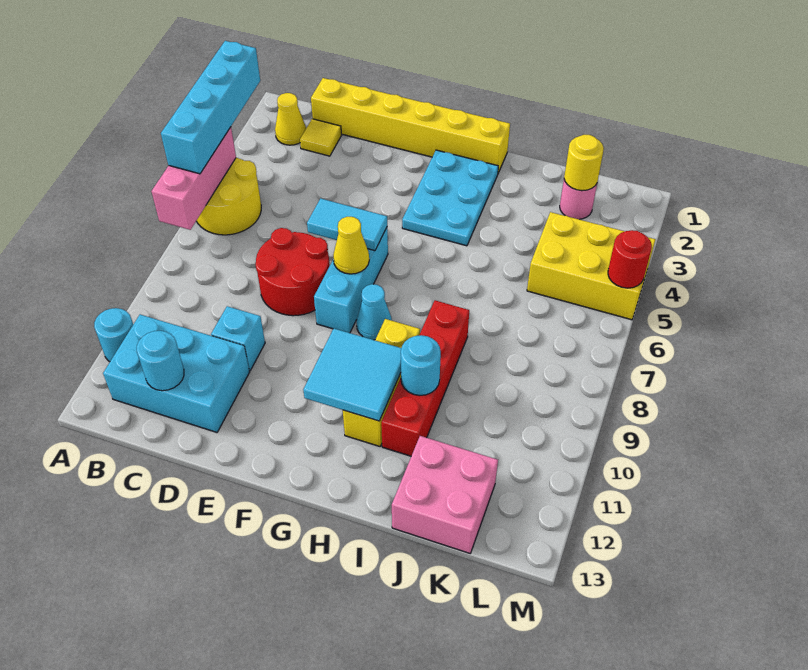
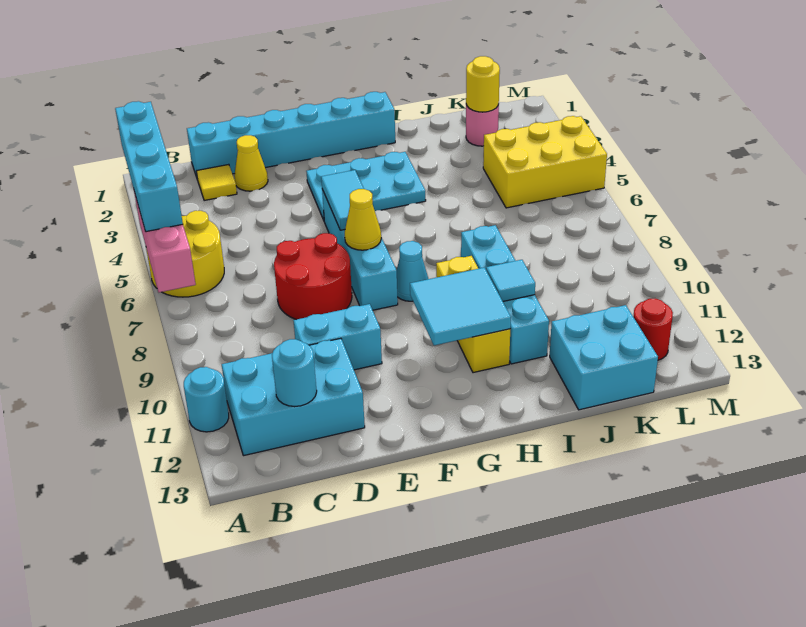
yellow cone B2 level 1 -> yellow cone D2 level 1
yellow brick C1:H1 level 1 -> cyan brick C1:H1 level 1
cyan brick D10 level 1 -> cyan brick D10:E10 level 1
cyan tile E6:F6 level 2 -> cyan tile F5:F6 level 2
cyan brick F6:F8 level 1 -> cyan brick F5:F8 level 1
cyan plate G2:H4 level 1 -> cyan plate F3:H4 level 1
red brick I8:I11 level 1 -> cyan brick I8:I11 level 1
cyan round brick I10 level 2 -> cyan tile I10 level 2
pink brick J12:K13 level 1 -> cyan brick J12:K13 level 1
red round brick M5 level 2 -> red round brick L12 level 1

